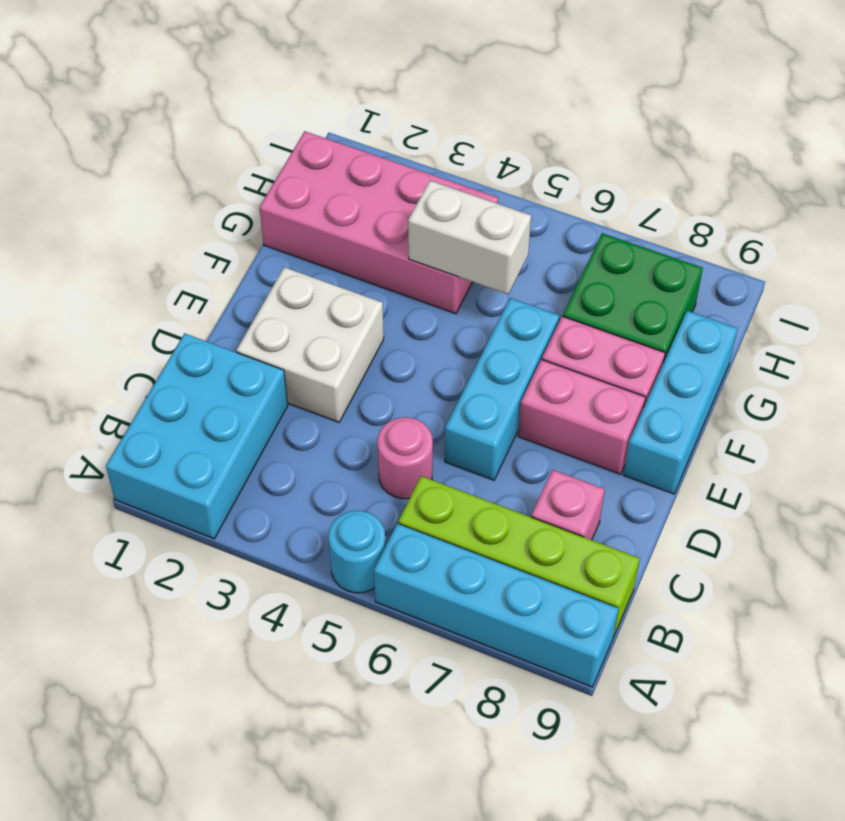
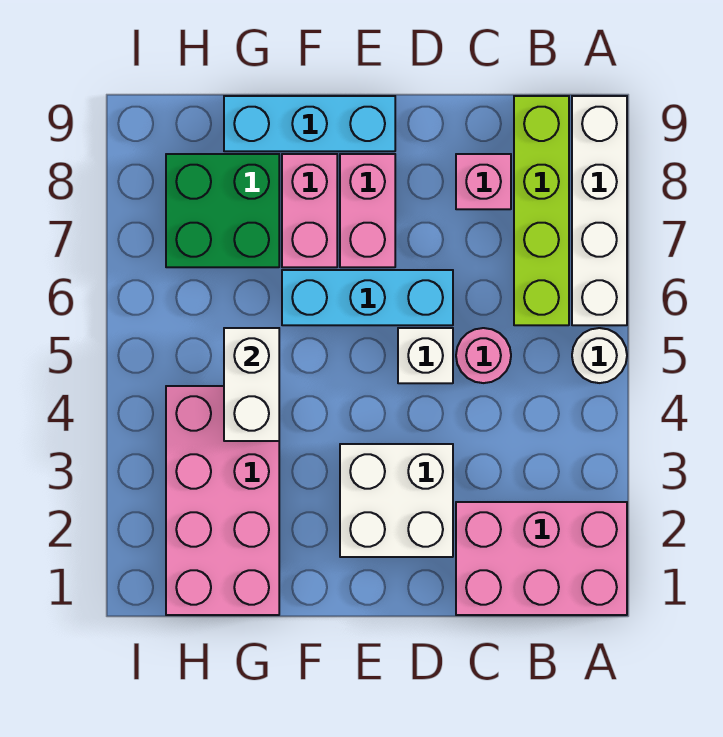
cyan brick A1:C2 level 1 -> pink brick A1:C2 level 1
cyan round brick A5 level 1 -> white round brick A5 level 1
cyan brick A6:A9 level 1 -> white brick A6:A9 level 1
none -> white brick D5 level 1

